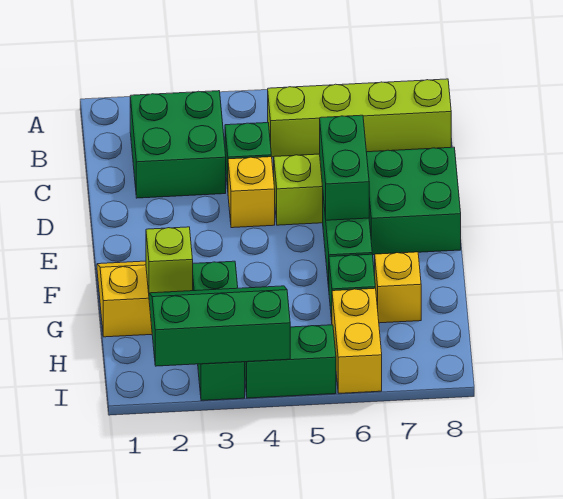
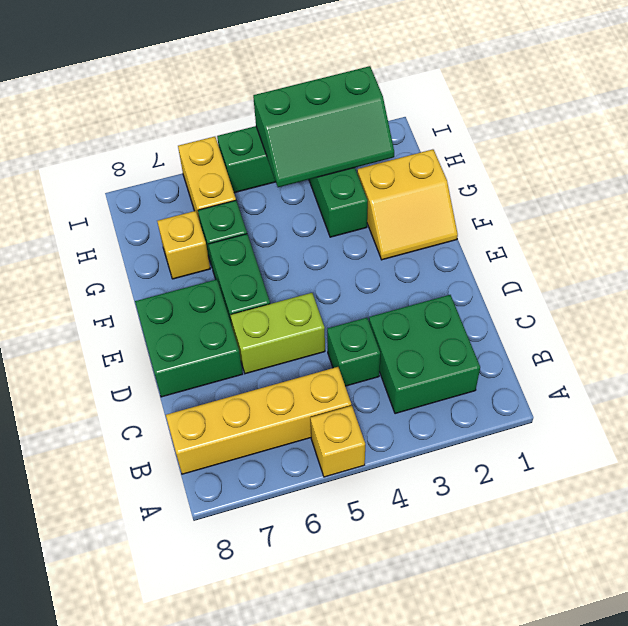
lime brick B5:B8 level 1 -> yellow brick B5:B8 level 1
yellow brick D4 level 1 -> yellow brick A5 level 1
green brick D6:E6 level 2 -> none
lime brick G2 level 2 -> none

